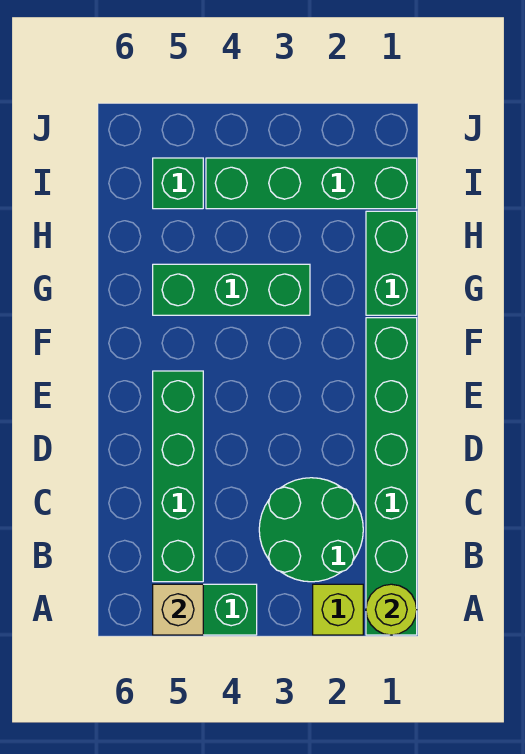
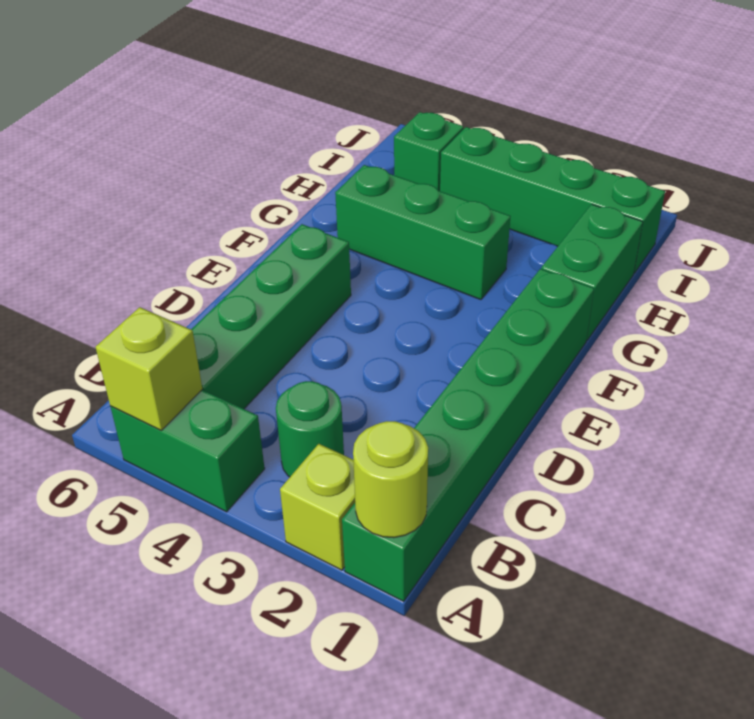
tan brick A5 level 2 -> lime brick A5 level 2
green round brick B2:C3 level 1 -> green round brick B3 level 1

